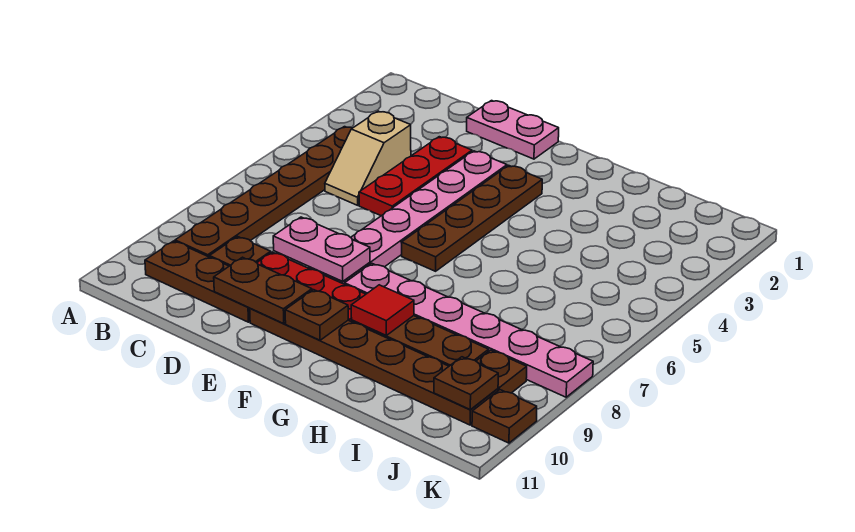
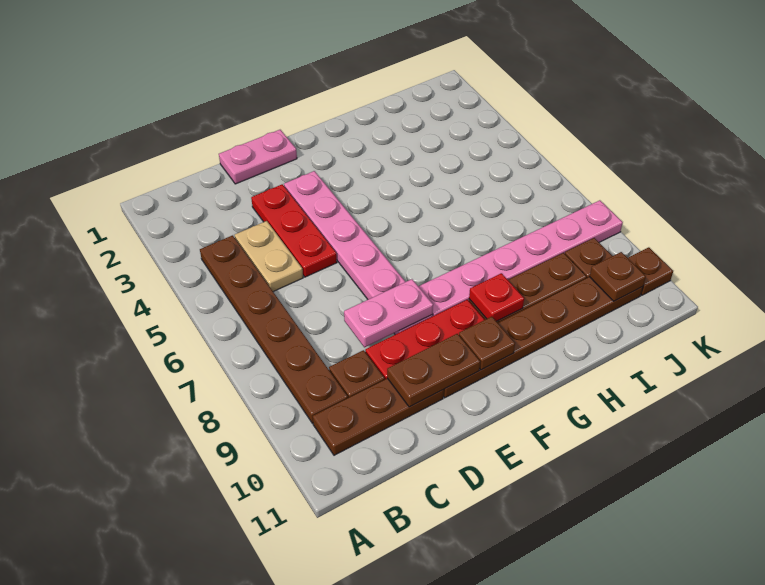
tan slope C4:C5 level 1 top 4 -> tan plate C4:C5 level 1
brown plate F3:F6 level 1 -> none
red tile G9 level 2 -> red plate G9 level 2

